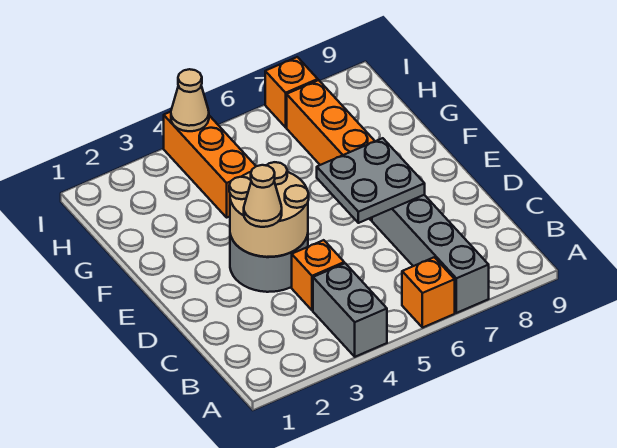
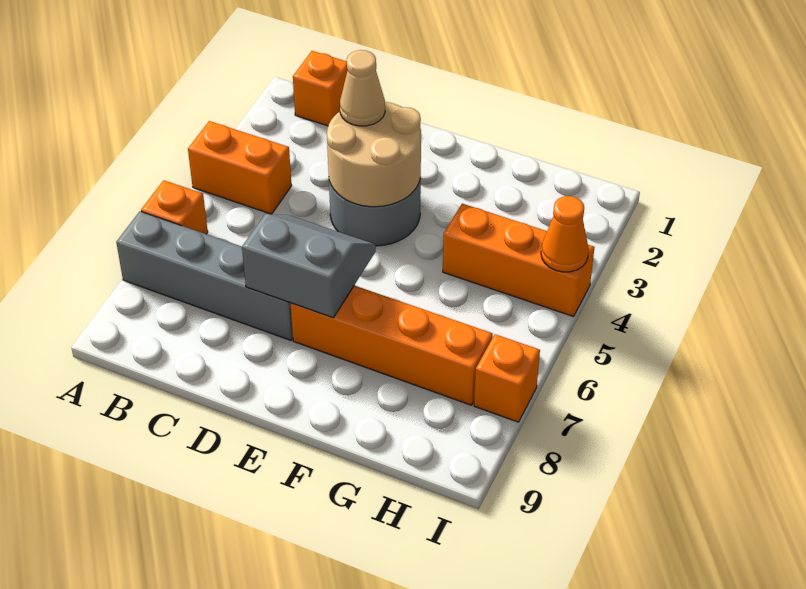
grey brick A4:B4 level 1 -> orange brick A4:B4 level 1
orange brick C4 level 1 -> orange brick B1 level 1
grey plate D6:E7 level 2 -> grey slope D6:E7 level 2 top 7
tan cone I4 level 2 -> orange cone I4 level 2

